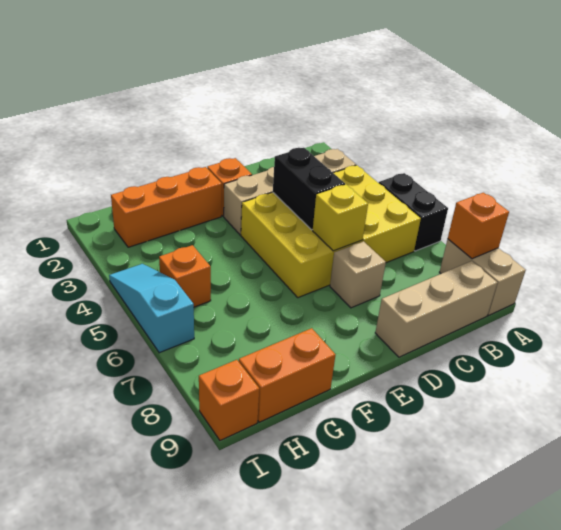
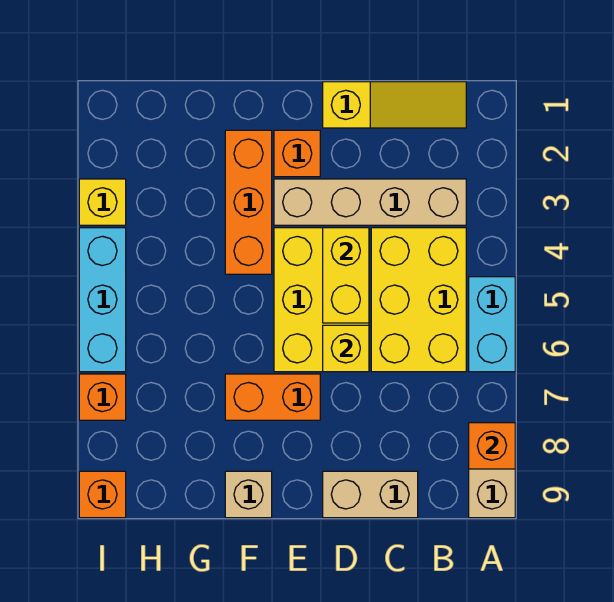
black brick A5:A6 level 1 -> cyan brick A5:A6 level 1
none -> yellow slope B1:D1 level 1 top D
tan brick B9:D9 level 1 -> tan brick C9:D9 level 1
black brick D4:D5 level 2 -> yellow brick D4:D5 level 2
tan brick D7 level 1 -> tan brick F9 level 1
orange brick F2:H2 level 1 -> orange brick F2:F4 level 1
orange brick G9:H9 level 1 -> orange brick E7:F7 level 1
orange brick H5 level 1 -> orange brick I7 level 1
none -> yellow brick I3 level 1
cyan slope I4:I6 level 1 top 6 -> cyan brick I4:I6 level 1

